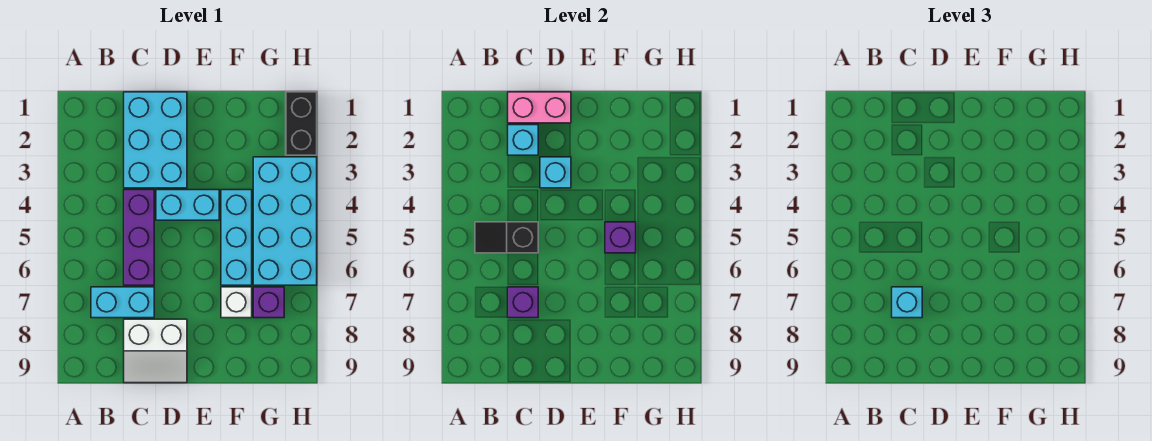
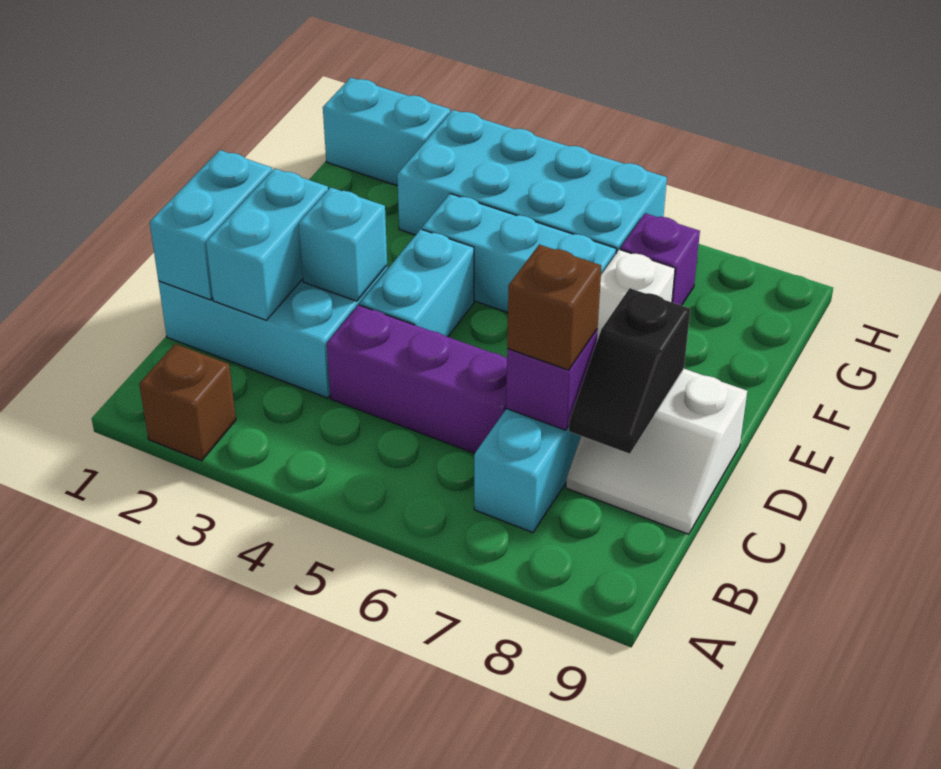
none -> brown brick A2 level 1
black slope B5:C5 level 2 top C -> black slope C8:D8 level 2 top D
pink brick C1:D1 level 2 -> cyan brick C1:D1 level 2
cyan brick C2 level 2 -> cyan brick C2:D2 level 2
cyan brick C7 level 3 -> brown brick C7 level 3
white slope C8:D9 level 1 top 8 -> white slope C8:D9 level 1 top D
purple brick F5 level 2 -> none
black brick H1:H2 level 1 -> cyan brick H1:H2 level 1

